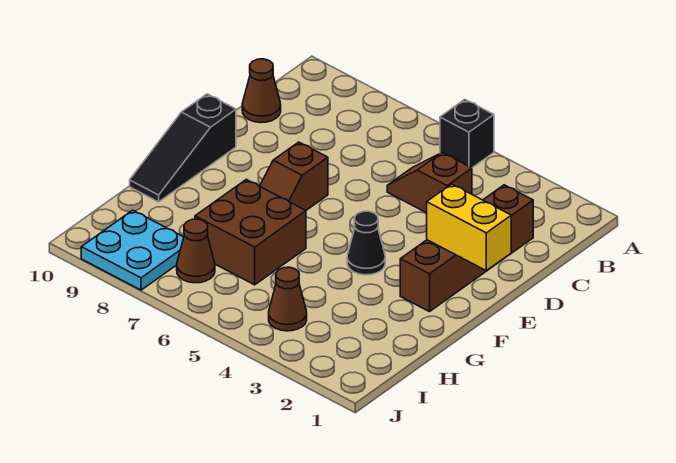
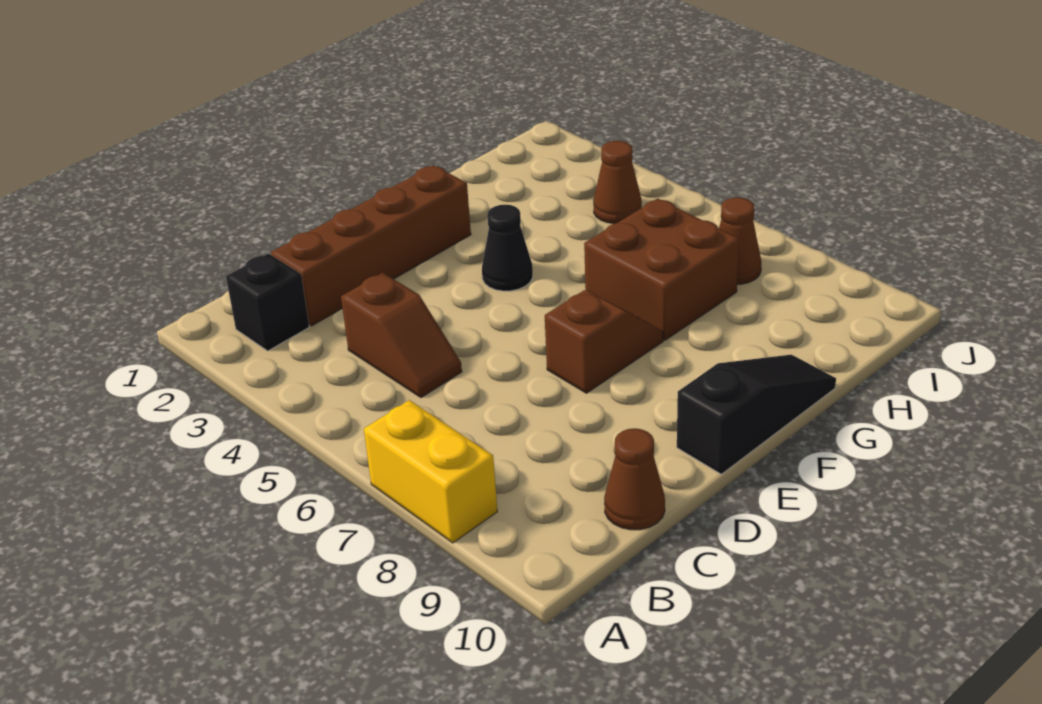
black brick A5 level 1 -> black brick B2 level 1
yellow brick E1:E2 level 2 -> yellow brick A7:A8 level 1
cyan plate I8:J9 level 1 -> none

